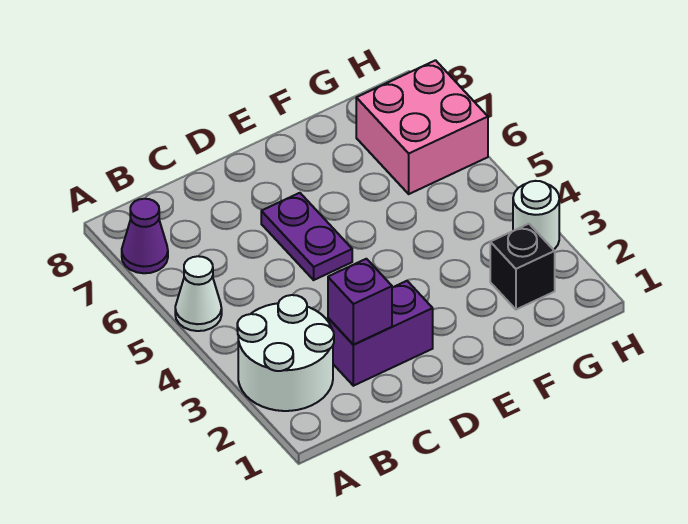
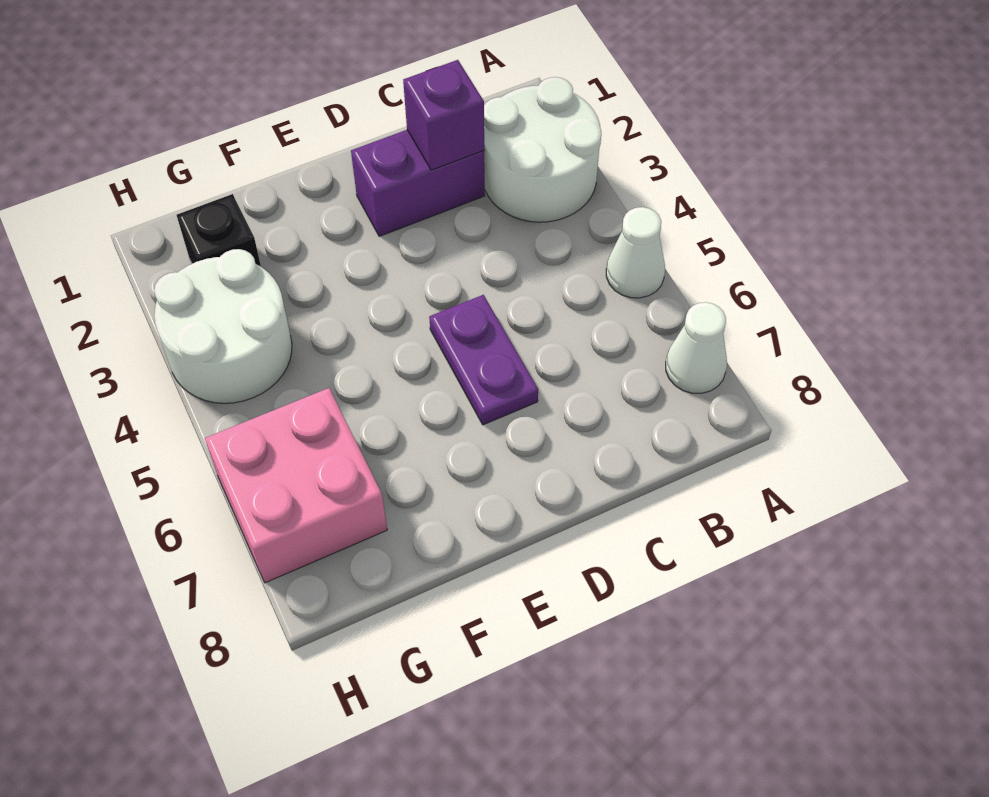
purple cone A7 level 1 -> white cone A7 level 1
white round brick H3 level 1 -> white round brick G3:H4 level 1

